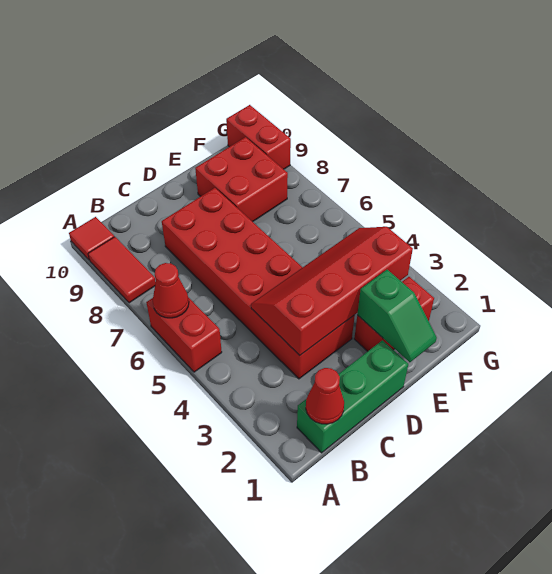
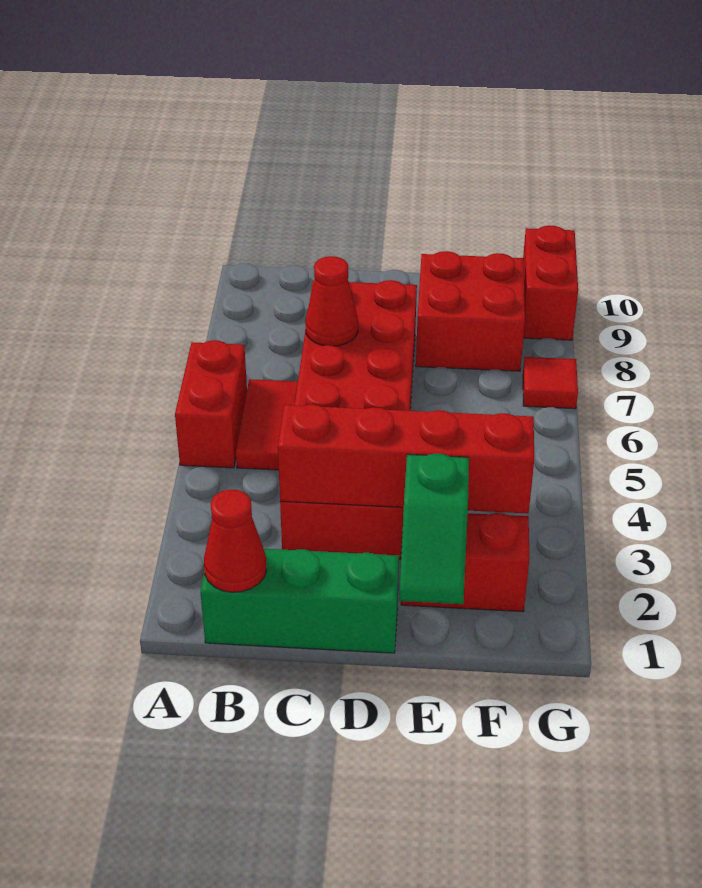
red cone A6 level 2 -> red cone C7 level 2
red tile A8:A9 level 1 -> red tile B5:B6 level 1
red tile A10 level 1 -> red tile G7 level 1

